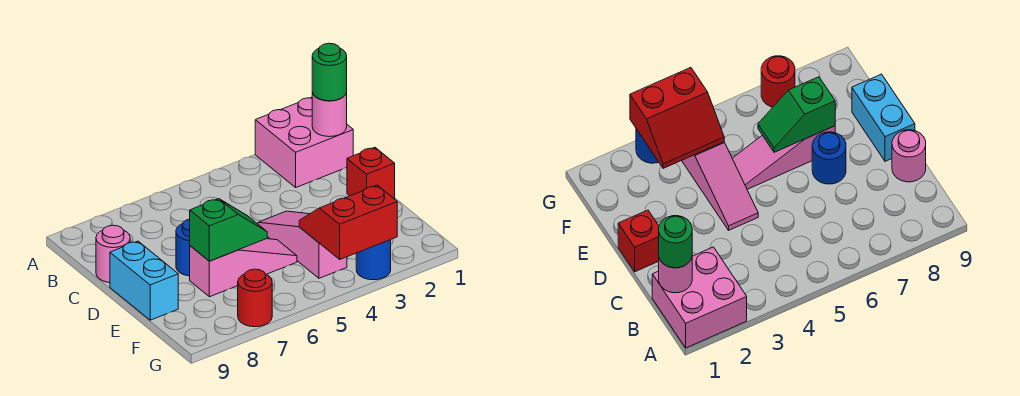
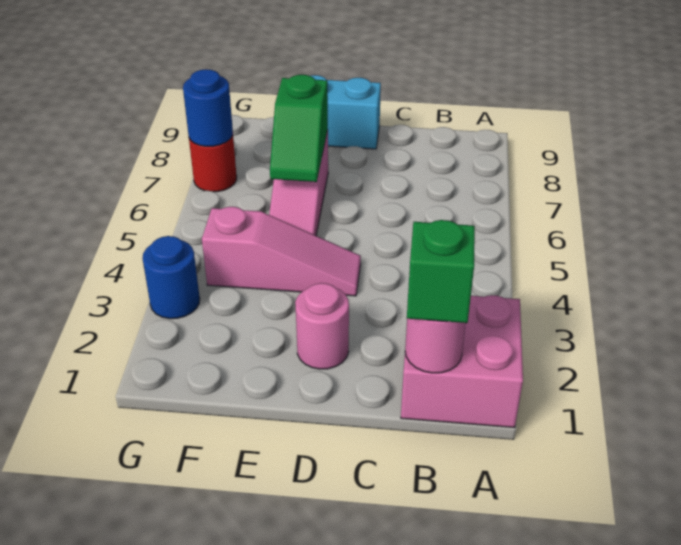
green round brick B1 level 3 -> green brick B1 level 3
pink round brick C9 level 1 -> pink round brick D2 level 1
red brick D1 level 1 -> none
blue round brick D7 level 1 -> blue round brick G7 level 2
red slope F3:G4 level 2 top G -> none

